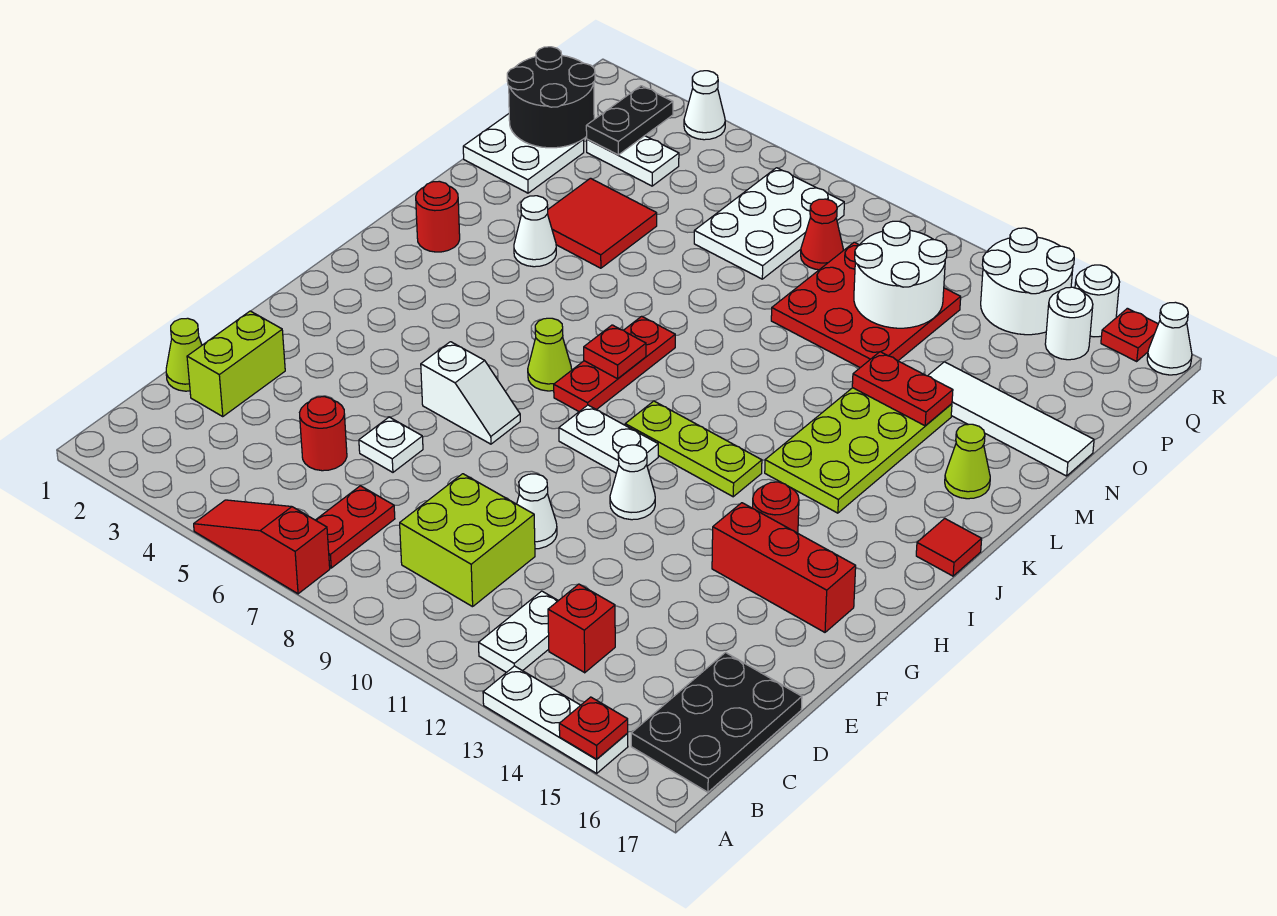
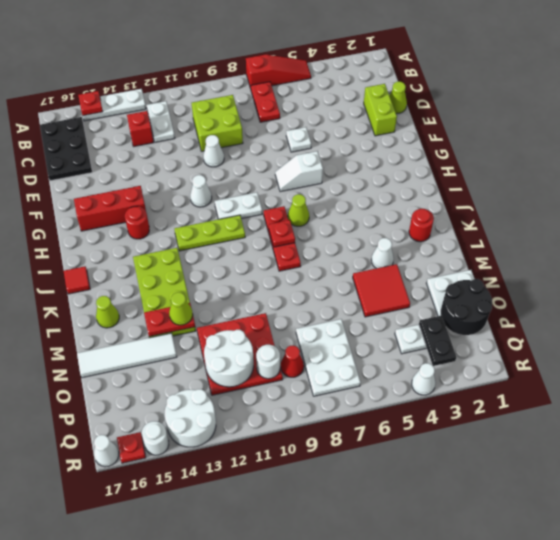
red round brick D5 level 1 -> none
none -> lime cone M13 level 3
white round brick Q15 level 1 -> white round brick P10 level 2

